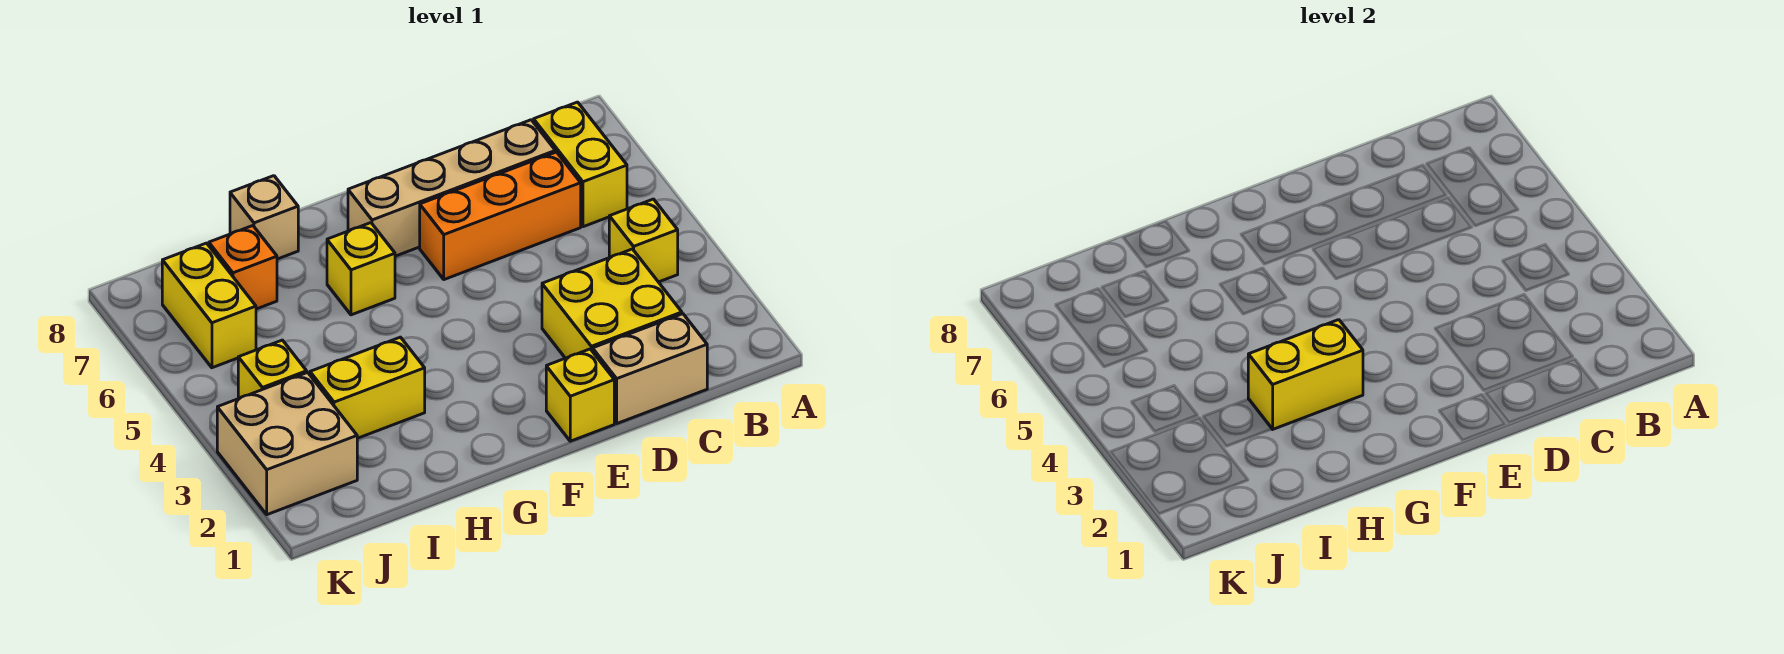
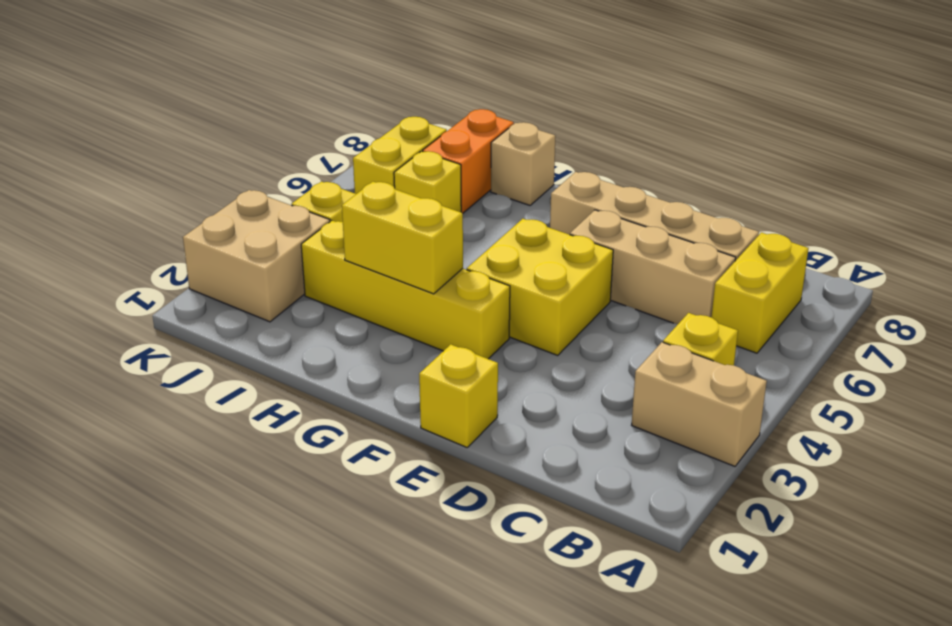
tan brick C1:D1 level 1 -> tan brick A3:B3 level 1
yellow brick C2:D3 level 1 -> yellow brick E4:F5 level 1
orange brick C6:E6 level 1 -> tan brick C6:E6 level 1
yellow brick G6 level 1 -> yellow brick I6 level 1
yellow brick H3:I3 level 1 -> yellow brick F3:I3 level 1
orange brick I7 level 1 -> orange brick I7:I8 level 1

